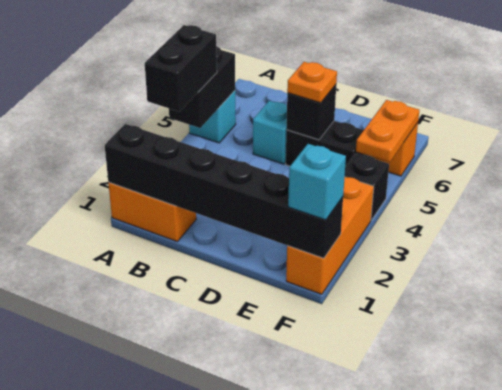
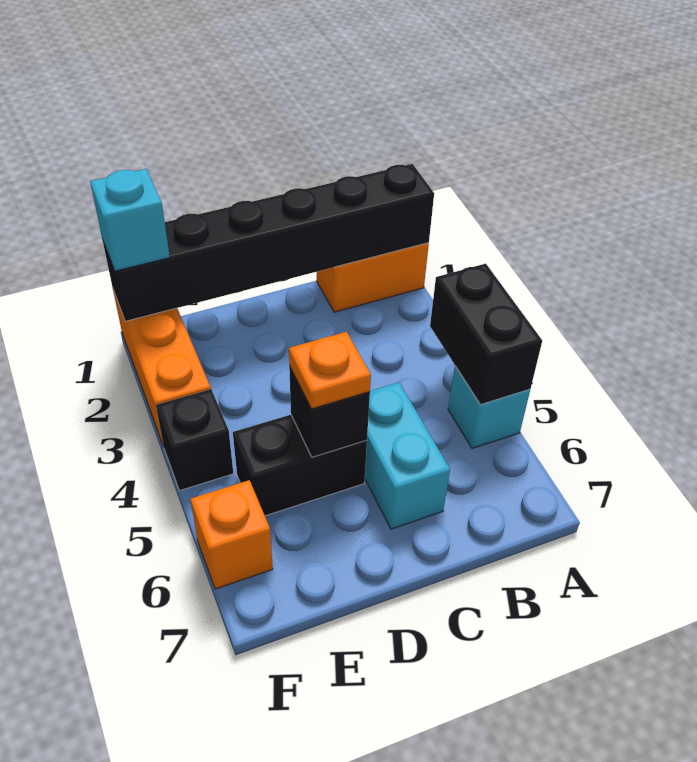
black brick A3:A4 level 3 -> none
cyan brick C5 level 1 -> cyan brick C5:C6 level 1
orange plate F5:F6 level 2 -> none

